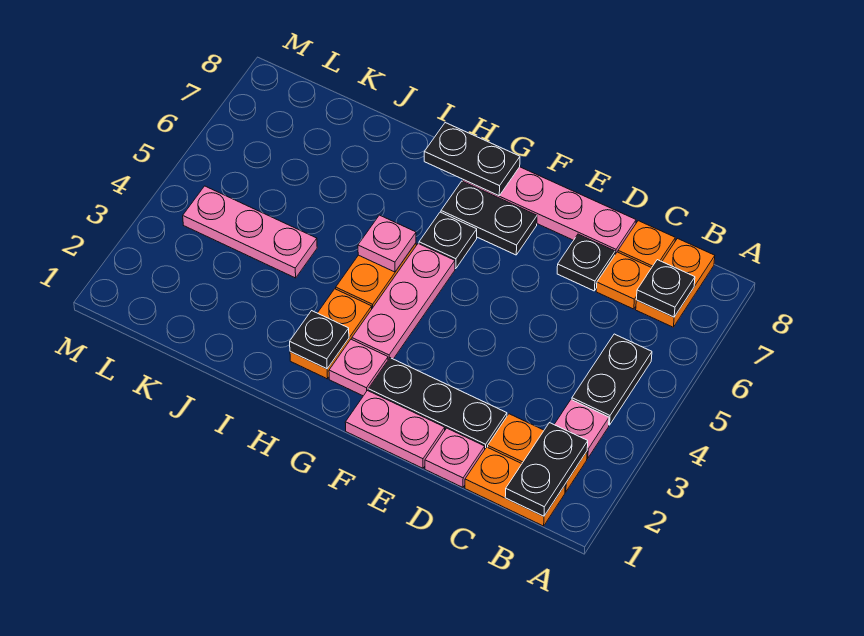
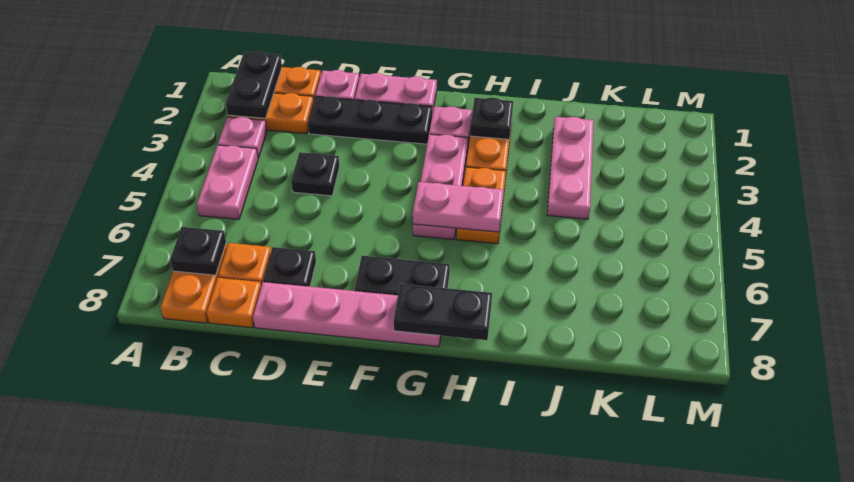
black plate B4:B5 level 1 -> pink plate B4:B5 level 1
black plate G6 level 1 -> black plate D4 level 1
pink plate H5 level 2 -> pink plate G5:H5 level 2
pink plate J4:L4 level 1 -> pink plate J2:J4 level 1

